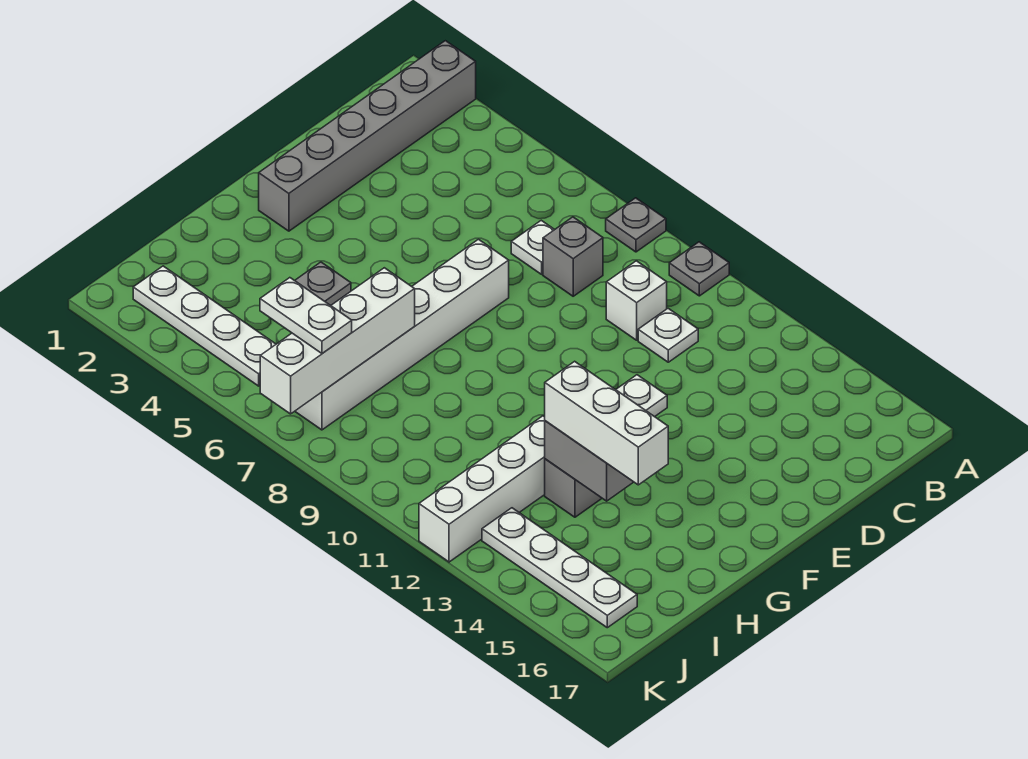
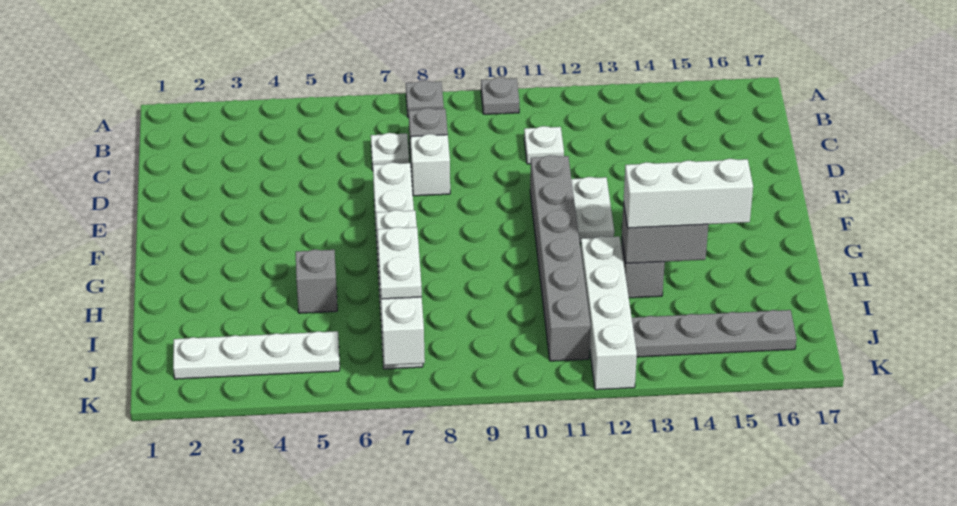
grey brick A2:F2 level 1 -> grey brick E11:J11 level 1
white brick C10 level 1 -> white brick D8 level 1
white plate J6:J7 level 3 -> white plate I7:J7 level 3
white plate J13:J16 level 1 -> grey plate J13:J16 level 1

